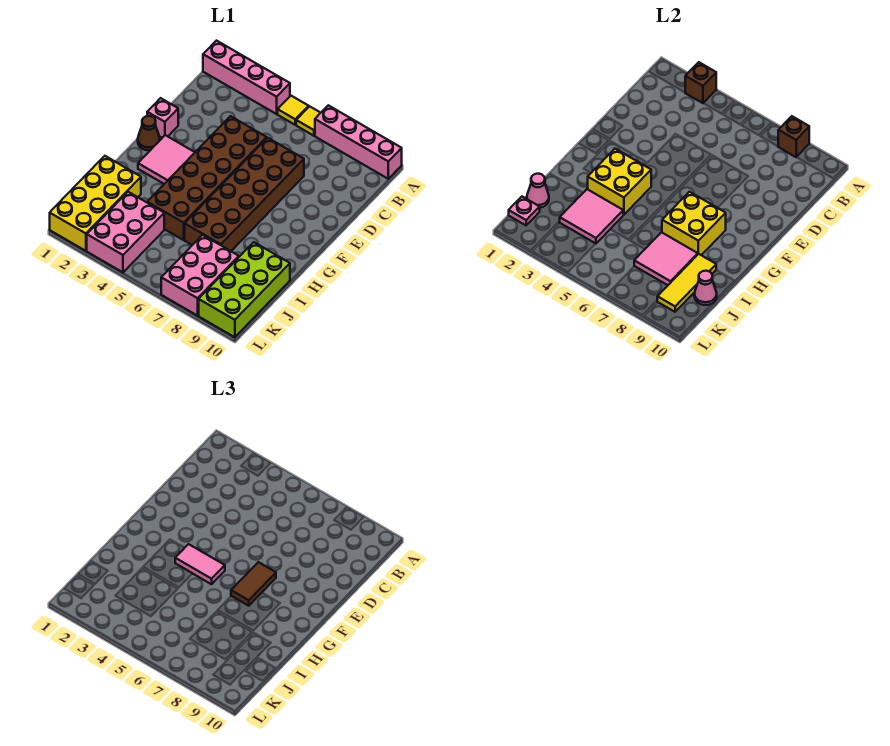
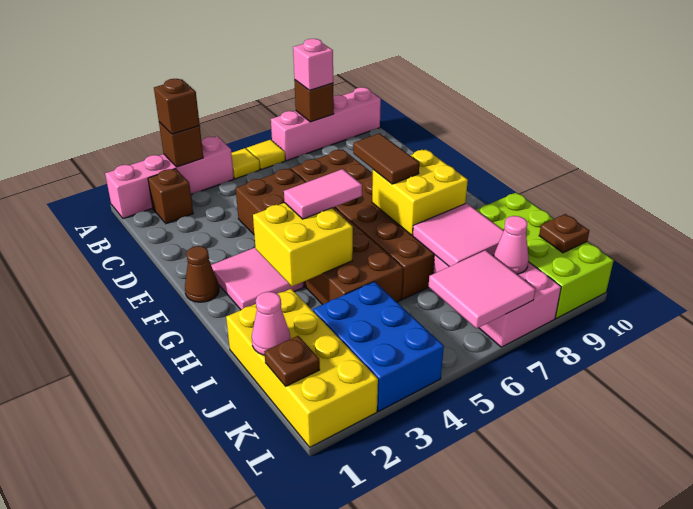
none -> brown brick A3 level 3
none -> brown brick B2 level 1
pink brick E1 level 1 -> pink brick A8 level 3
pink tile I3:J4 level 2 -> pink tile K6:L7 level 2
yellow tile I9:K9 level 2 -> none
pink brick J3:L4 level 1 -> blue brick J3:L4 level 1
pink cone J10 level 2 -> pink cone K8 level 2
pink plate K1 level 2 -> brown plate K1 level 2
none -> brown plate K10 level 2

